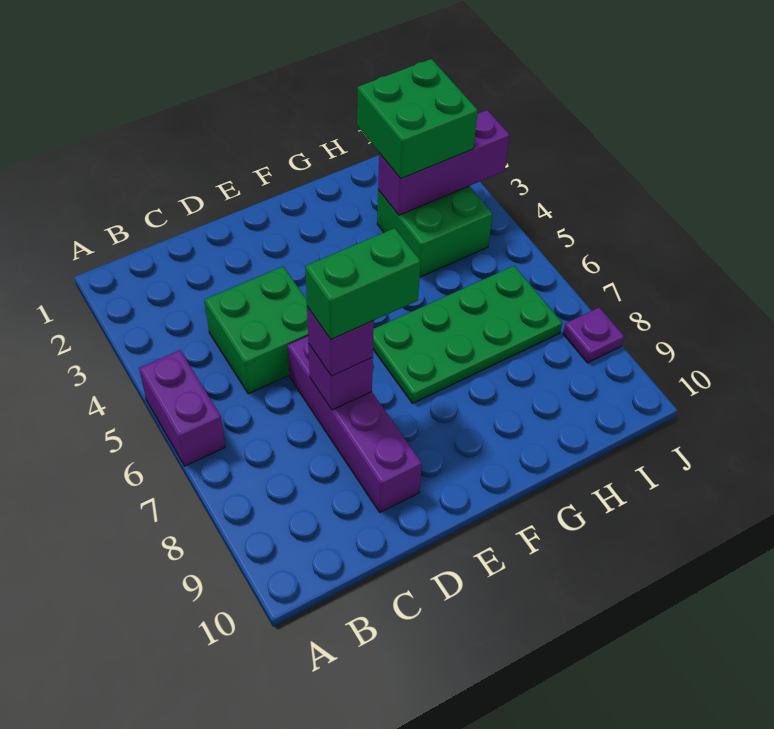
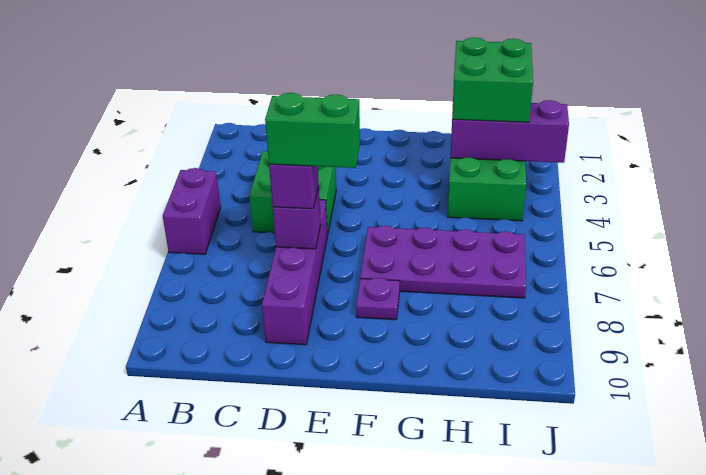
green plate F6:I7 level 1 -> purple plate F6:I7 level 1
purple plate J8 level 1 -> purple plate F8 level 1

